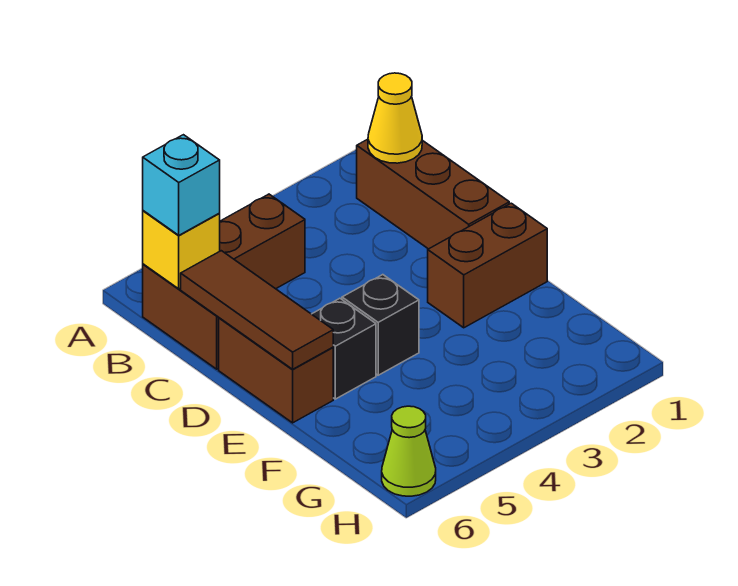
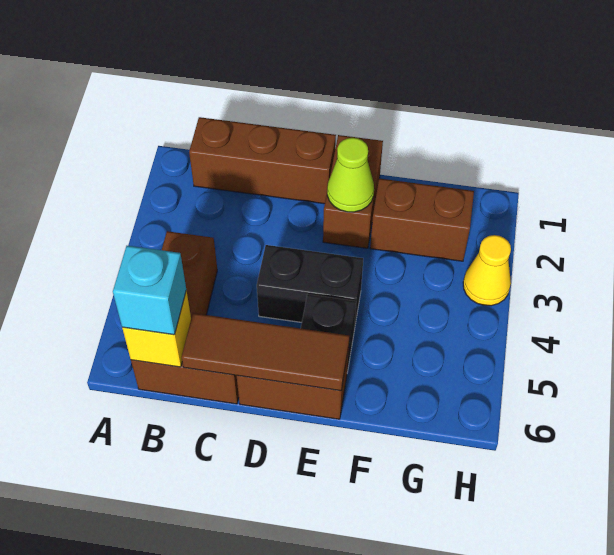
yellow cone B1 level 2 -> yellow cone H3 level 1
black brick E4 level 1 -> black brick D4:E4 level 1
none -> brown brick F2:G2 level 1
lime cone H6 level 1 -> lime cone E2 level 2

